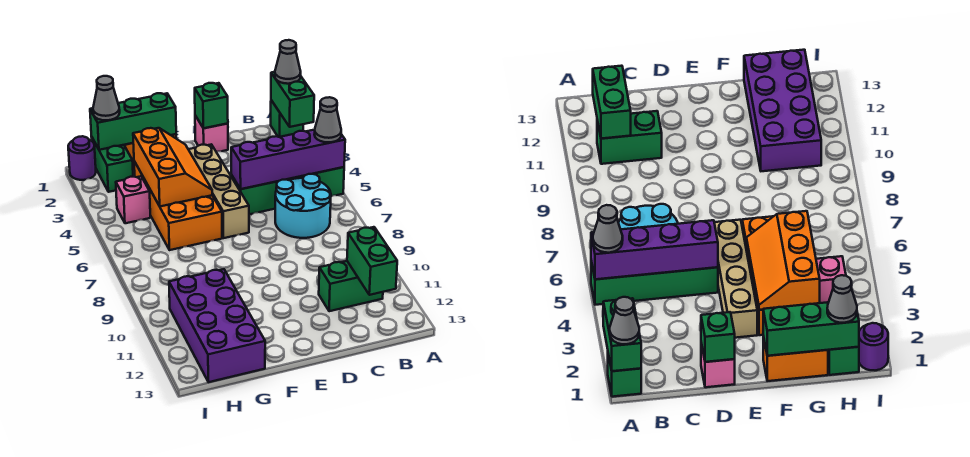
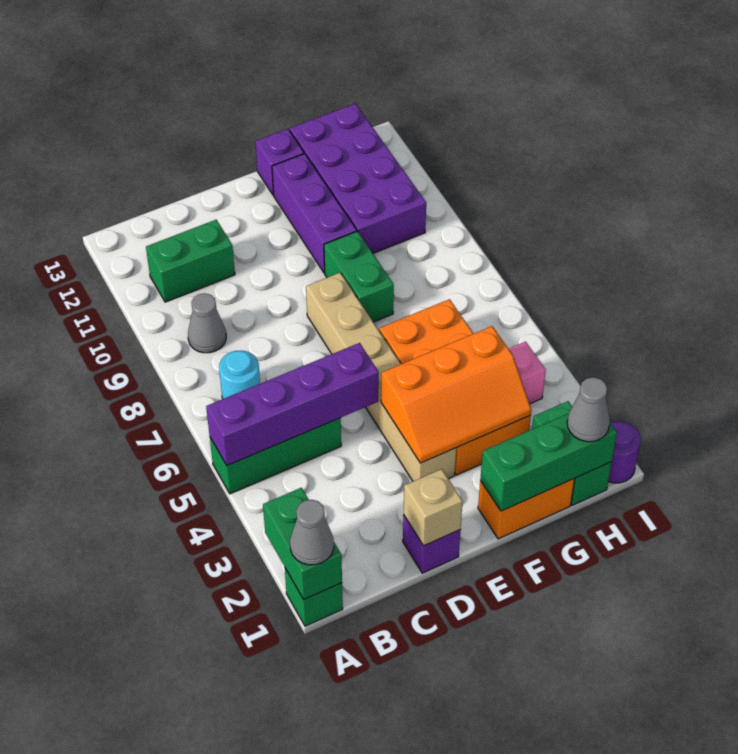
green brick A5:D5 level 1 -> green brick A5:C5 level 1
grey cone A5 level 3 -> grey cone B9 level 1
cyan round brick B6:C7 level 1 -> cyan round brick B7 level 1
green brick B11:B12 level 2 -> green brick F8:F9 level 1
pink brick D1 level 1 -> purple brick D1 level 1
green brick D1 level 2 -> tan brick D1 level 2
tan brick E3:E6 level 1 -> tan brick E3:E8 level 1
orange slope F3:G5 level 2 top G -> orange slope E3:G4 level 2 top 4
none -> purple brick F10:F12 level 1
none -> purple brick F13 level 1

